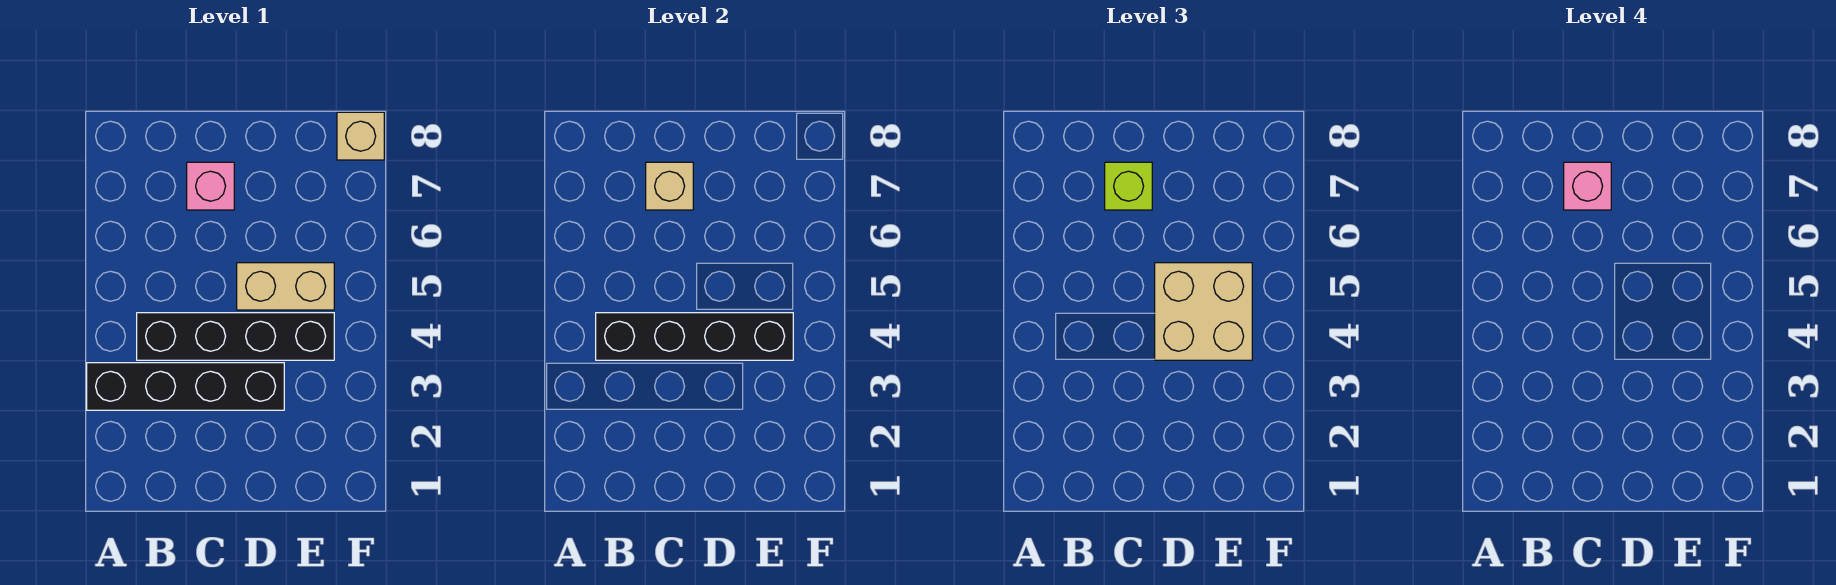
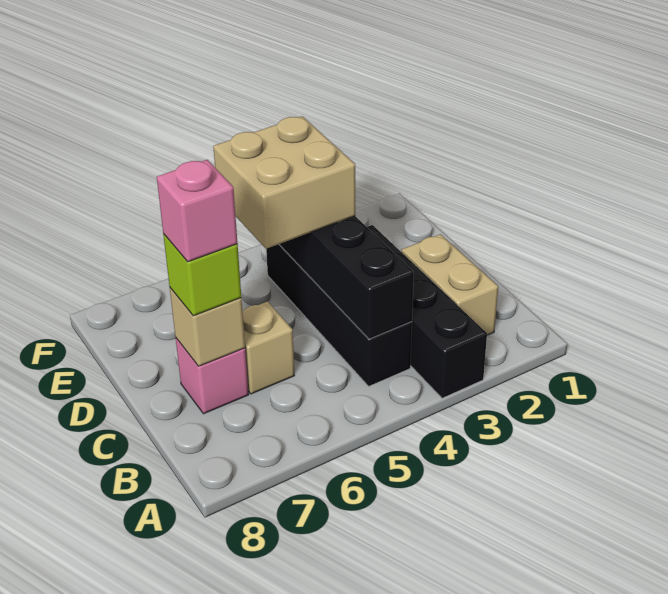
tan brick D5:E5 level 1 -> tan brick B2:C2 level 1
tan brick F8 level 1 -> tan brick C6 level 1

